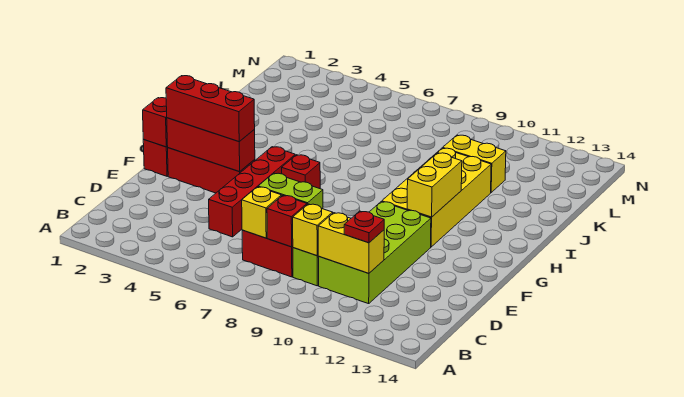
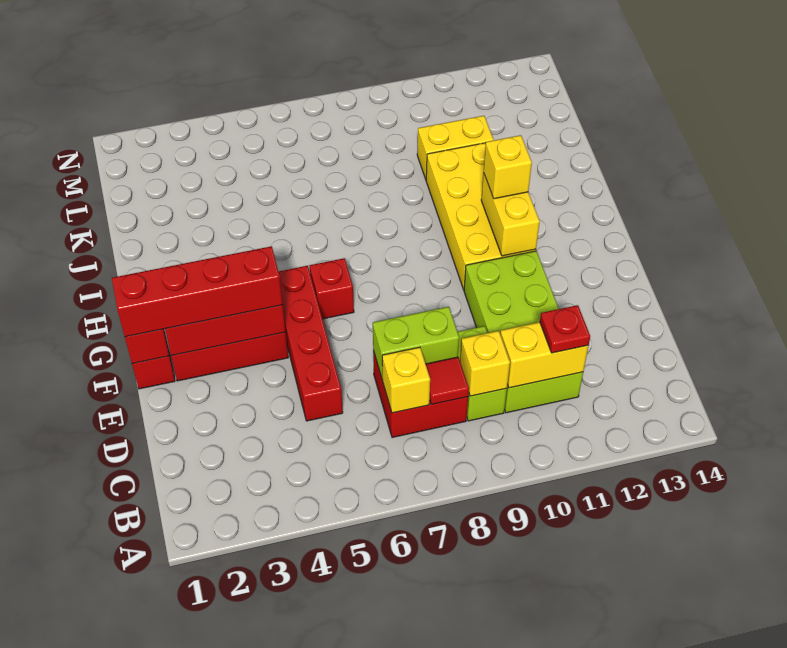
red brick C8 level 2 -> red tile C8 level 2
red brick F2:F4 level 3 -> red brick F1:F4 level 3
none -> yellow brick H11 level 3

